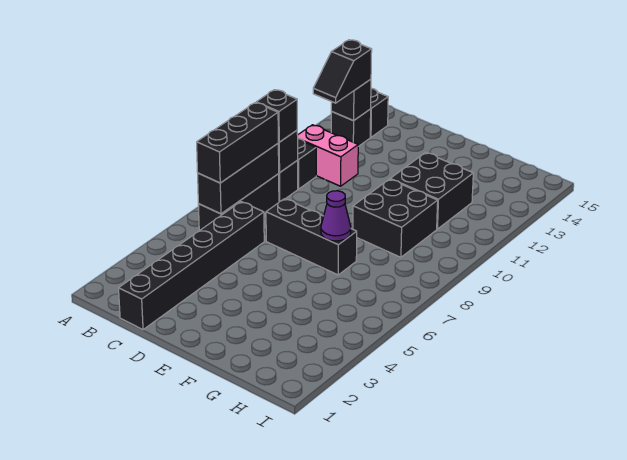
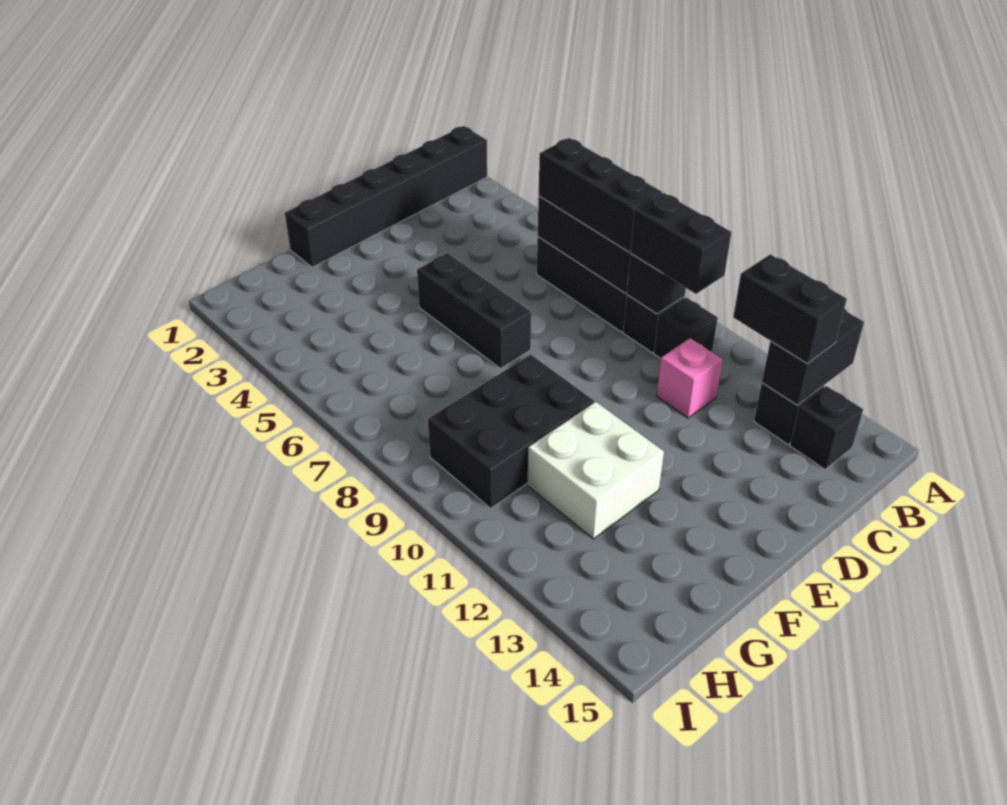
black brick B9 level 3 -> black brick B9:B10 level 3
pink brick B11:C11 level 1 -> pink brick C11 level 1
black slope B12:B13 level 3 top 13 -> black brick B12:B13 level 3
black brick B13 level 2 -> black brick A13:B13 level 2
black brick C1:C6 level 1 -> black brick A1:F1 level 1
black brick D7:F7 level 1 -> black brick E5:E7 level 1
purple cone F7 level 2 -> none
black brick F9:G10 level 1 -> black brick F9:H10 level 1
black brick F11:G12 level 1 -> white brick F11:G12 level 1

